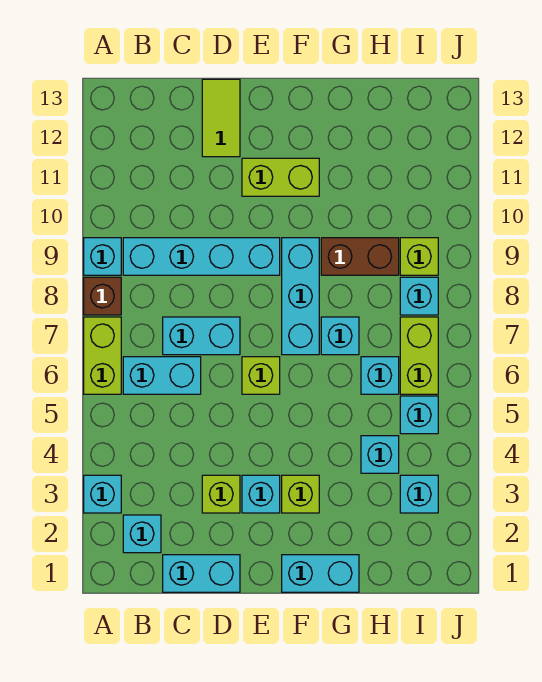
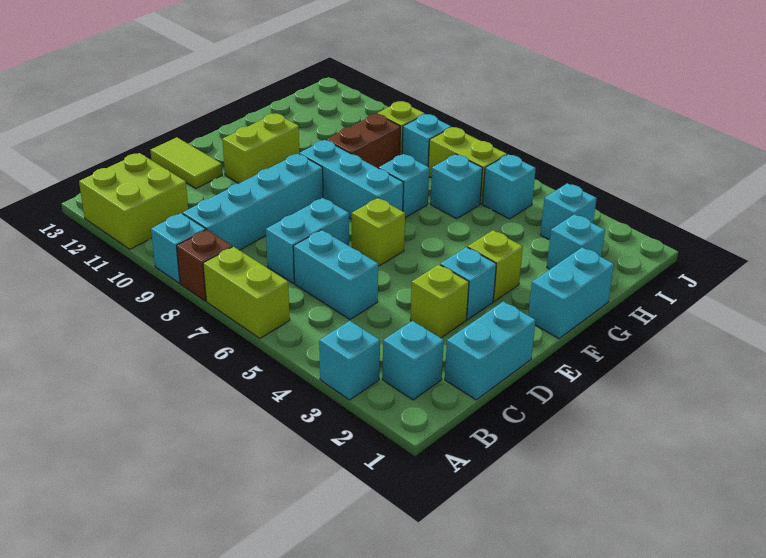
none -> lime brick A11:B12 level 1
cyan brick B6:C6 level 1 -> cyan brick C5:C6 level 1
cyan brick H4 level 1 -> cyan brick H2 level 1

